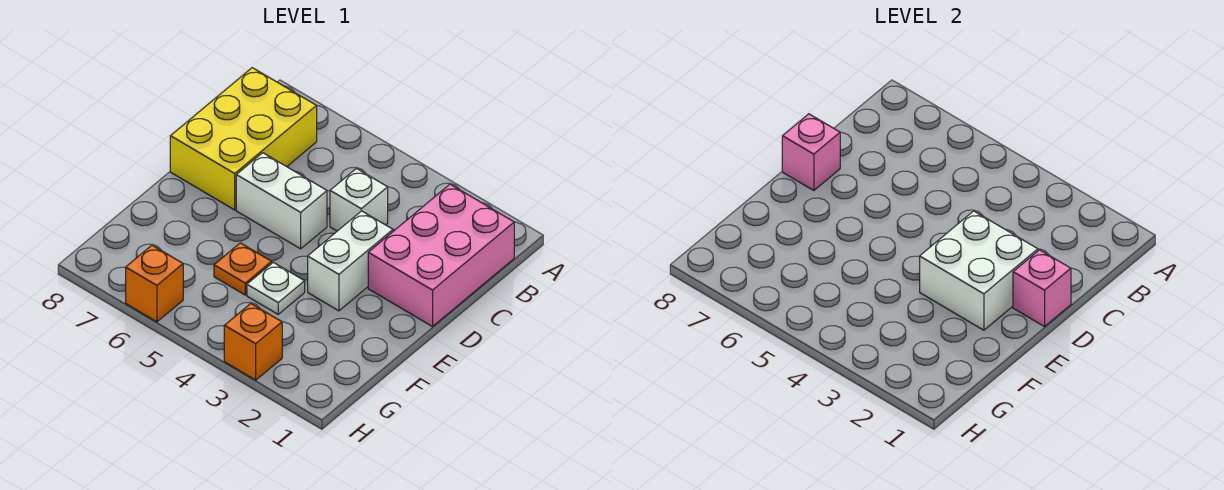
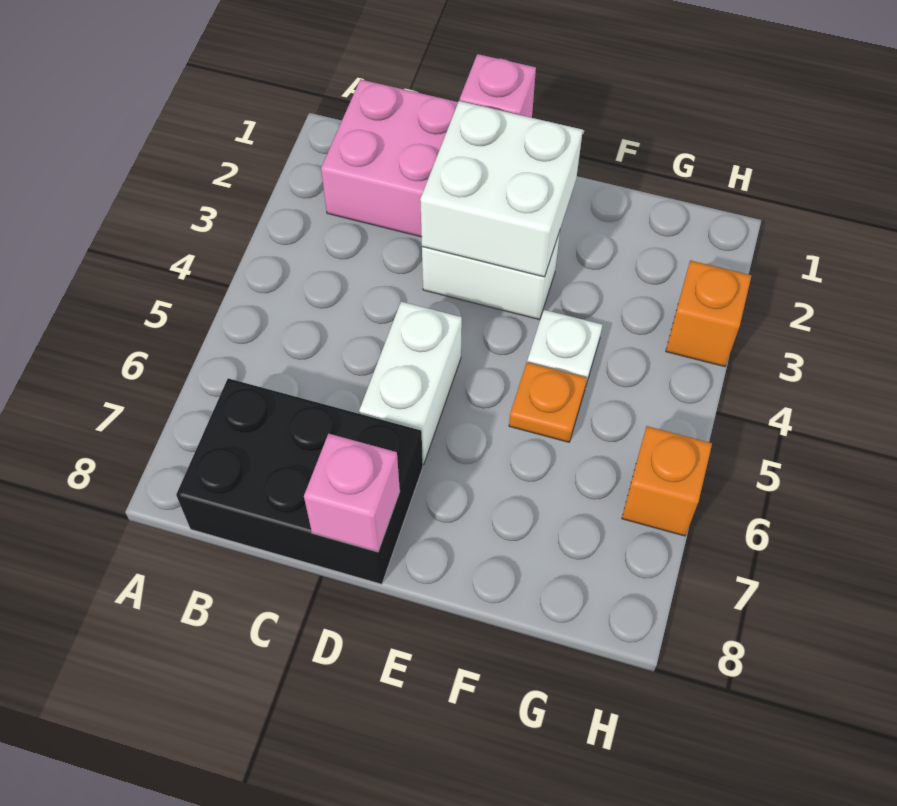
yellow brick B7:D8 level 1 -> black brick B7:D8 level 1
white brick C4 level 1 -> none

